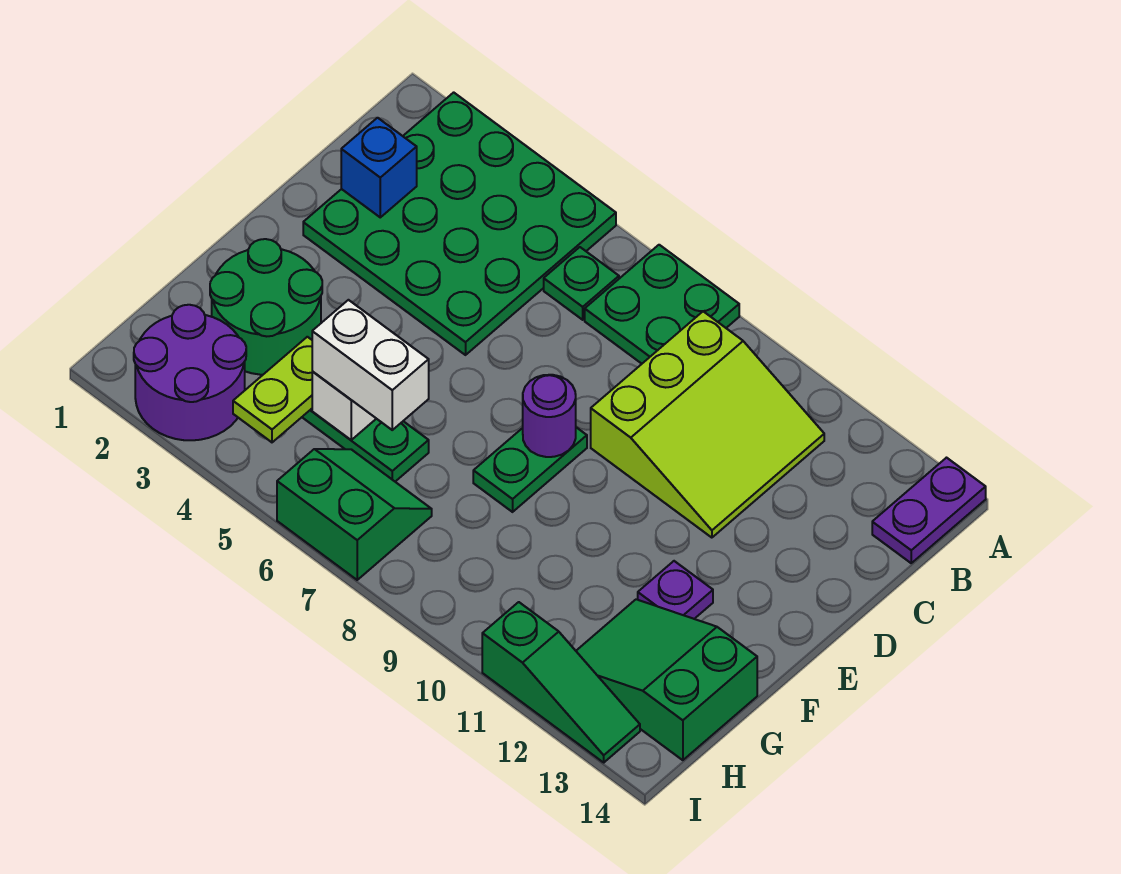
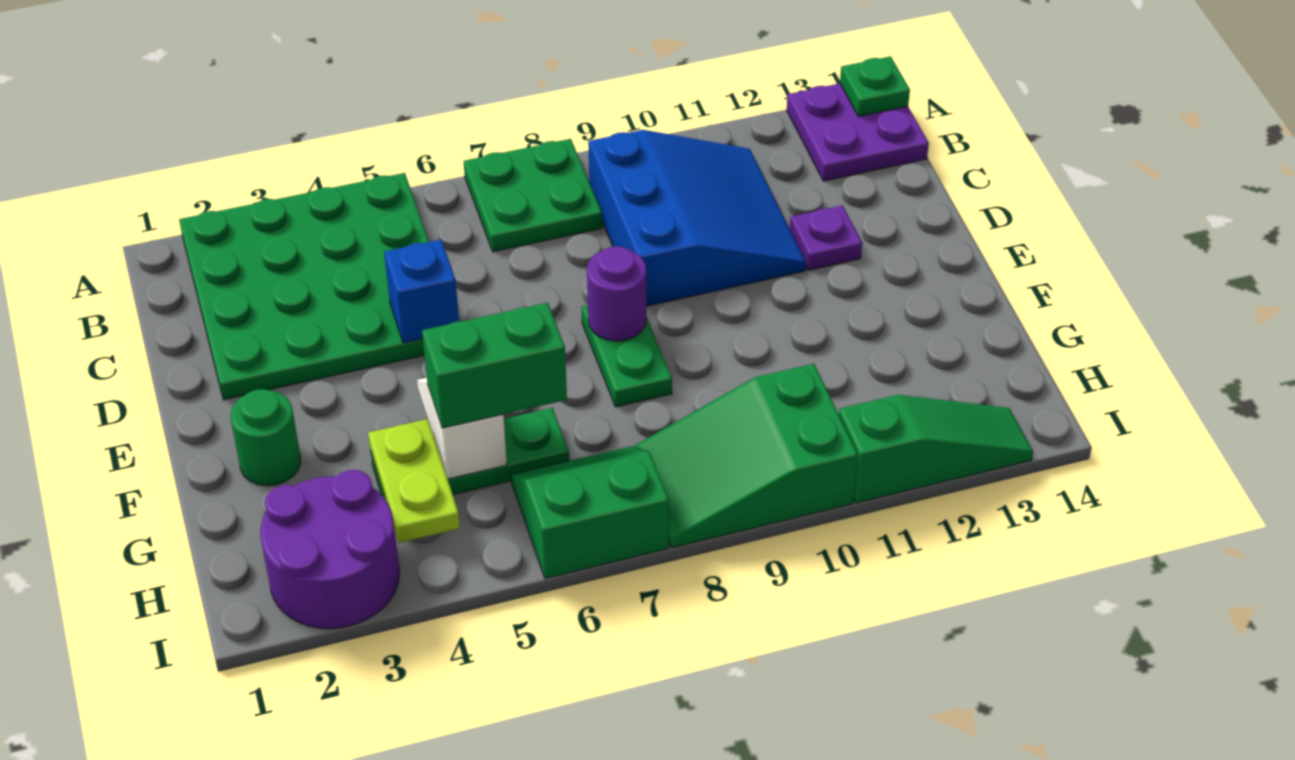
purple plate A14:B14 level 1 -> purple plate A13:B14 level 1
green plate B6 level 1 -> green plate A14 level 2
lime slope B9:D11 level 1 top 9 -> blue slope B9:D11 level 1 top 9
blue brick C2 level 2 -> blue brick D5 level 2
green round brick F2:G3 level 1 -> green round brick F2 level 1
purple plate F12 level 1 -> purple plate D12 level 1
white brick G5:G6 level 3 -> green brick G5:G6 level 3
green slope G12:H14 level 1 top 14 -> green slope H8:I10 level 1 top 10

